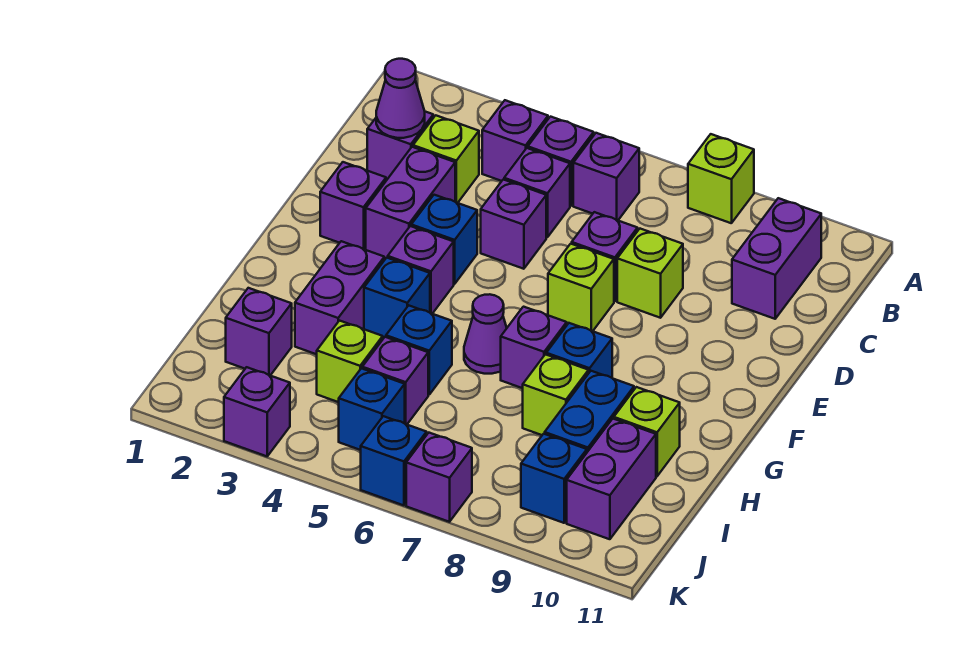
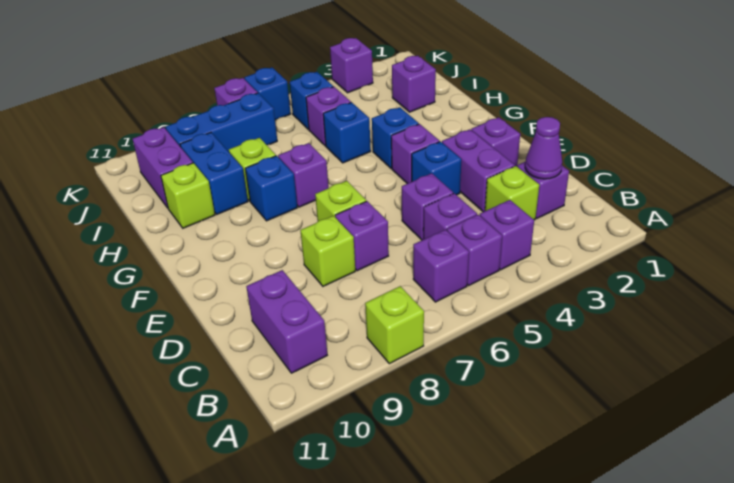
purple brick G3:H3 level 1 -> none
purple cone G6 level 1 -> none
lime brick I4 level 1 -> none
blue brick J9 level 1 -> blue brick J7:J9 level 1

